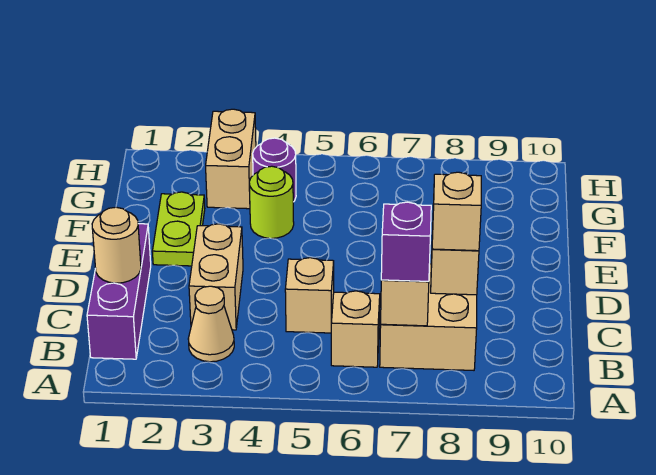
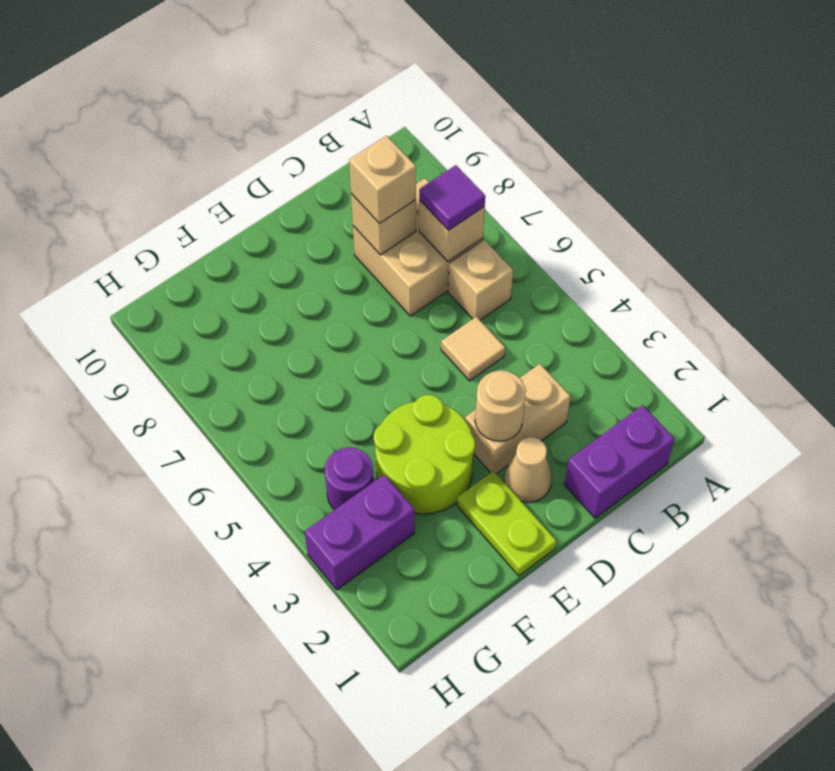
purple brick B1:D1 level 1 -> purple brick B1:C1 level 1
tan cone B3 level 1 -> tan cone D2 level 1
purple brick B7 level 3 -> purple tile B7 level 3
tan round brick C1 level 2 -> tan round brick D3 level 2
tan brick C5 level 1 -> tan tile C5 level 1
lime plate E2:F2 level 1 -> lime plate E1:E2 level 1
lime round brick F4 level 1 -> lime round brick E3:F4 level 1
tan brick G3:H3 level 1 -> purple brick G3:H3 level 1

